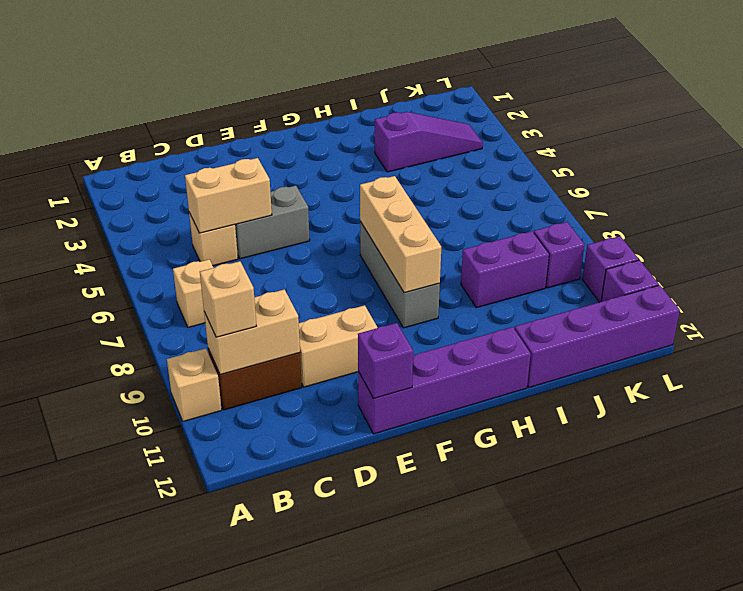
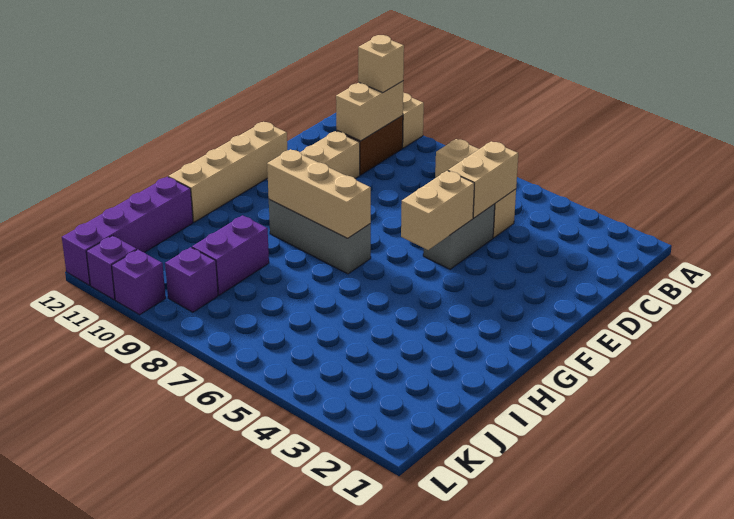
none -> tan brick E5:F5 level 2
purple brick E12:H12 level 1 -> tan brick E12:H12 level 1
purple brick E12 level 2 -> none
purple slope I3:K3 level 1 top I -> none

